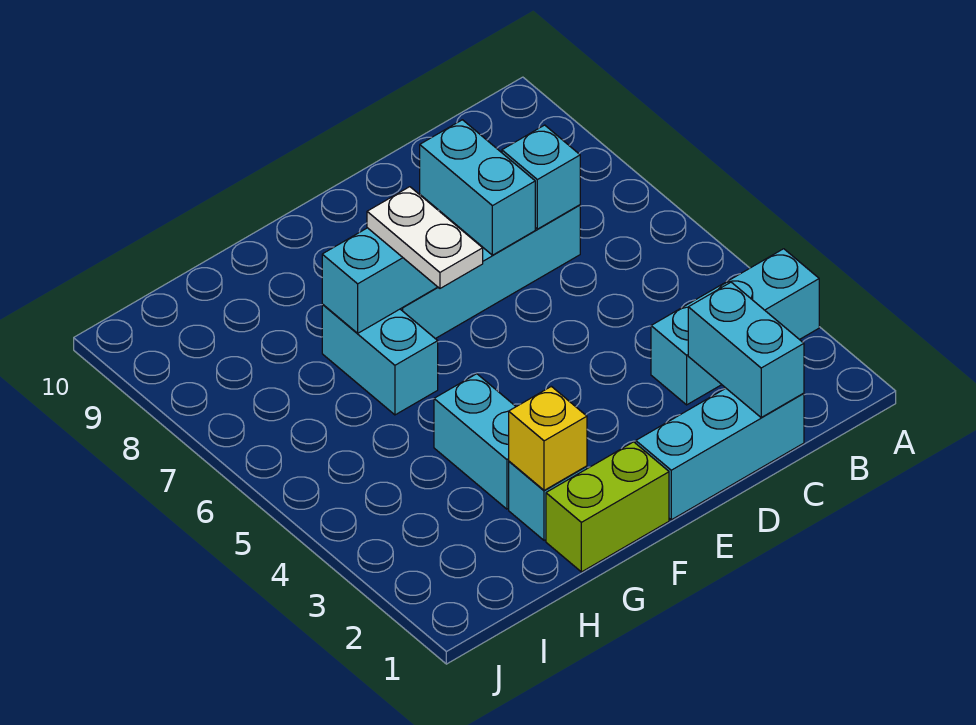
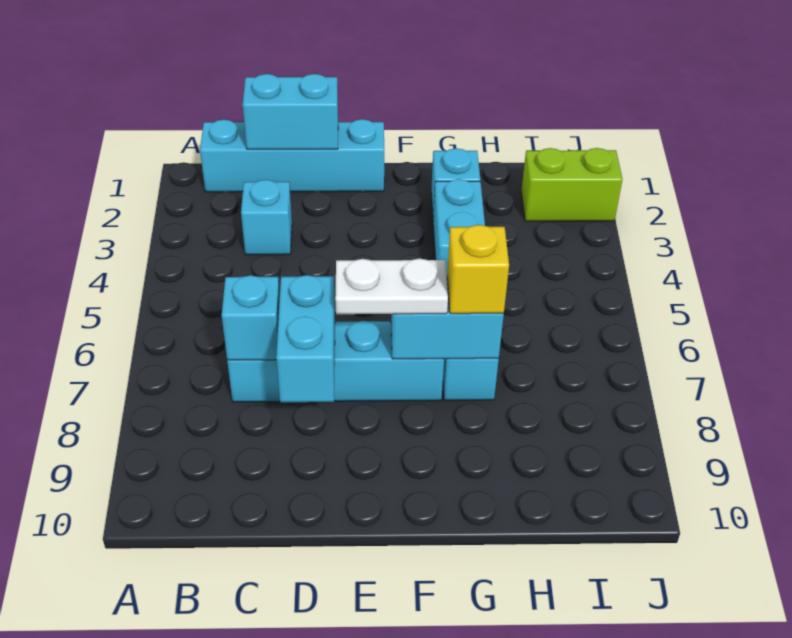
cyan brick A3:C3 level 1 -> cyan brick C3 level 1
cyan brick C1:E1 level 1 -> cyan brick B1:E1 level 1
cyan brick C1:C2 level 2 -> cyan brick C1:D1 level 2
lime brick F1:G1 level 1 -> lime brick I2:J2 level 1
white plate F6:F7 level 3 -> white plate E7:F7 level 3
yellow brick G2 level 2 -> yellow brick G7 level 3

